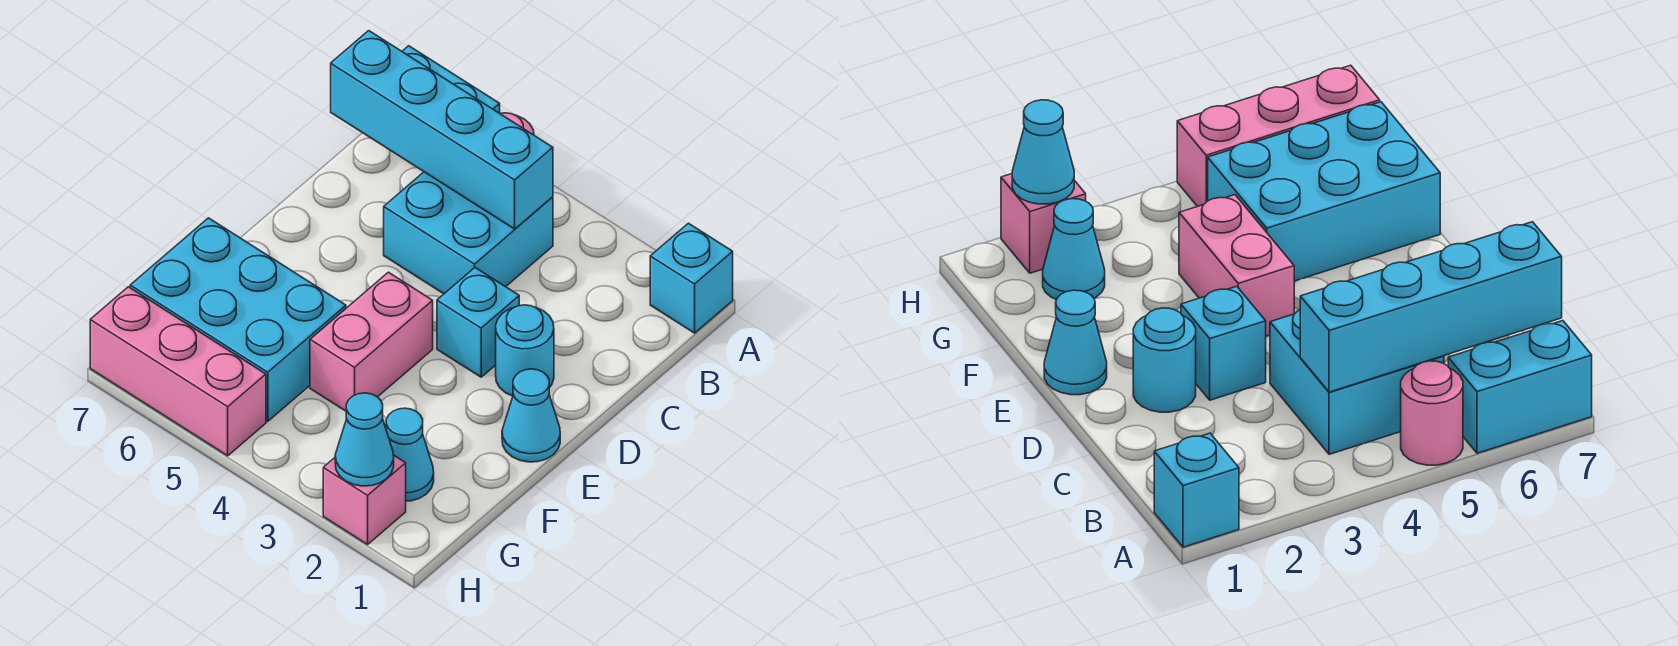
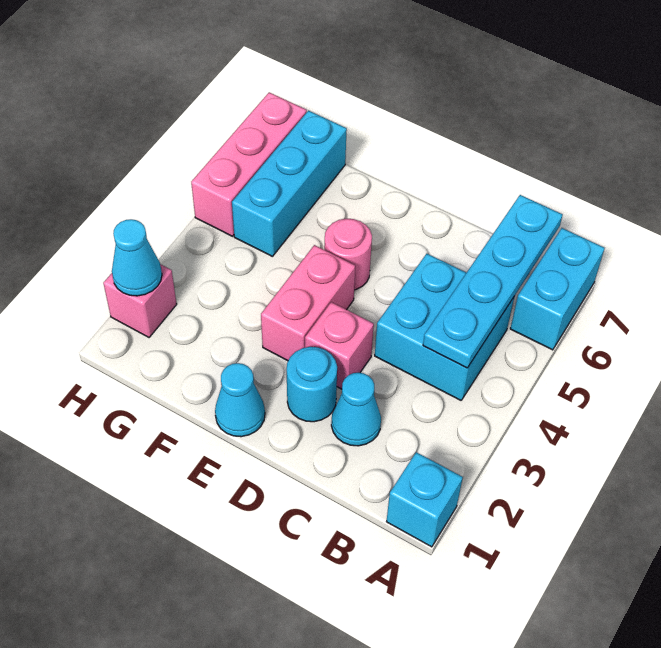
pink round brick A5 level 1 -> pink round brick E5 level 1
cyan brick B4:B7 level 2 -> cyan plate B4:B7 level 2
cyan brick D3 level 1 -> pink brick D3 level 1
pink brick E4:F4 level 1 -> pink brick E3:E4 level 1
cyan brick F5:G7 level 1 -> cyan brick G5:G7 level 1
cyan cone G2 level 1 -> cyan cone C2 level 1

